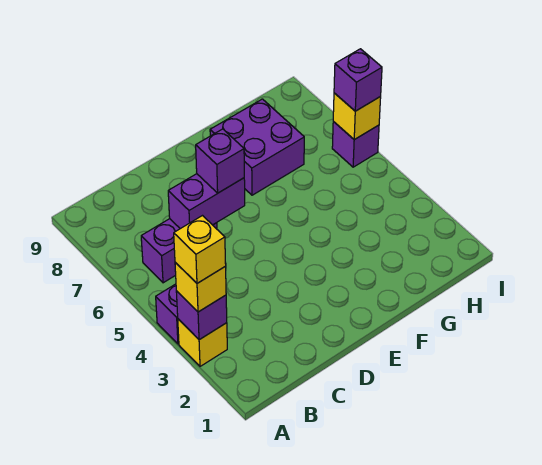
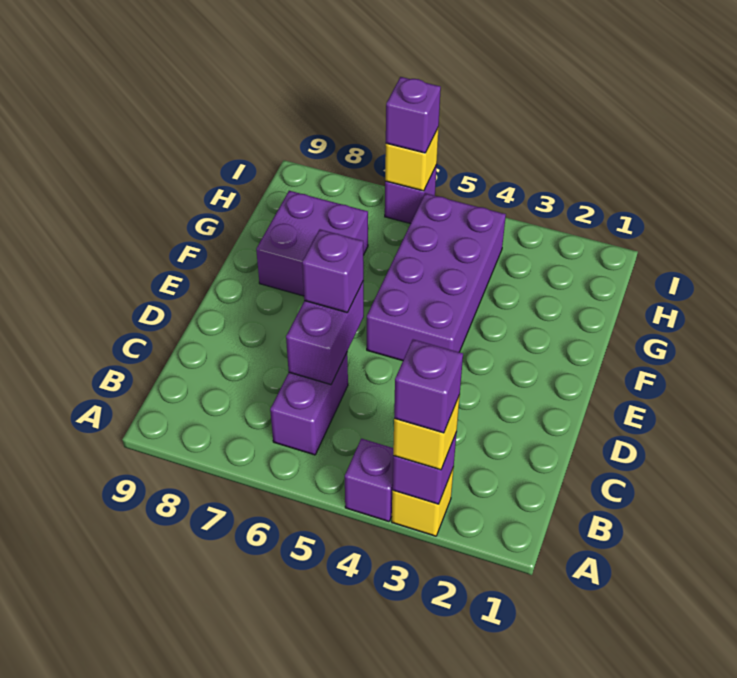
yellow brick A3 level 4 -> purple brick A3 level 4
none -> purple brick E4:H5 level 1

